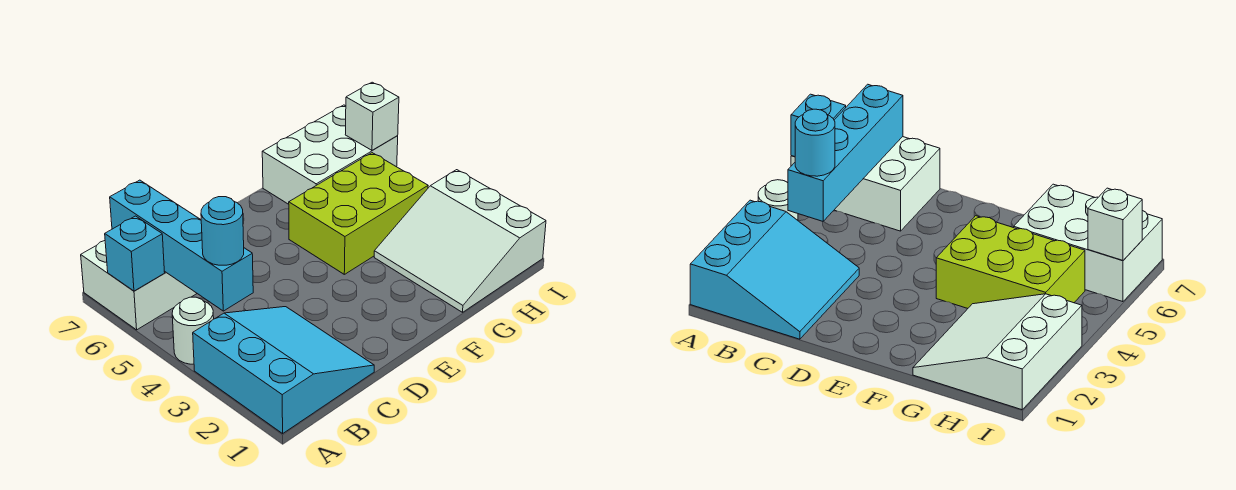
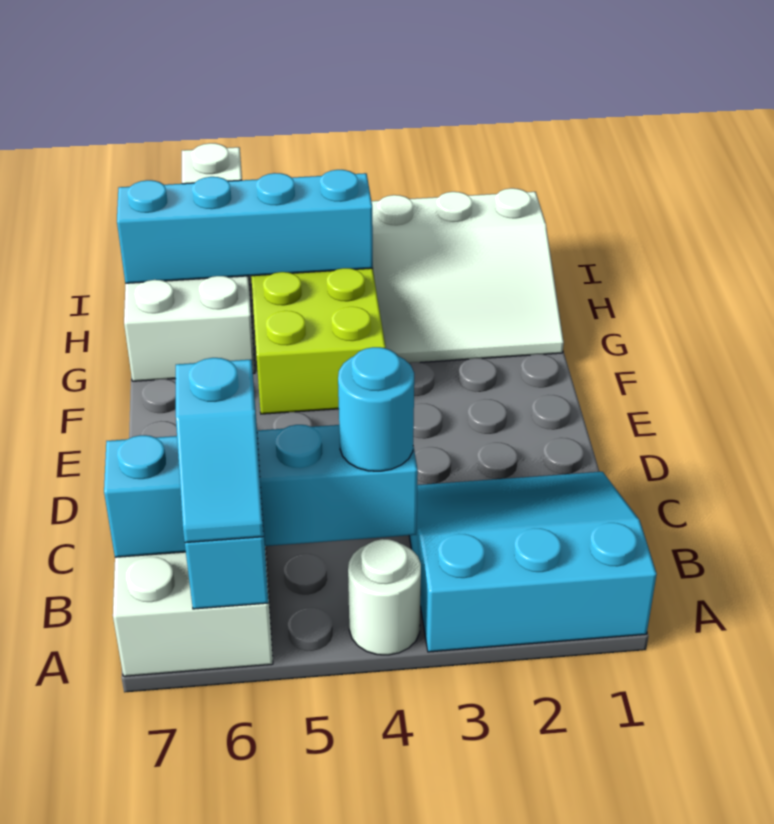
none -> cyan slope A6:B6 level 3 top B
none -> cyan brick H4:H7 level 2

